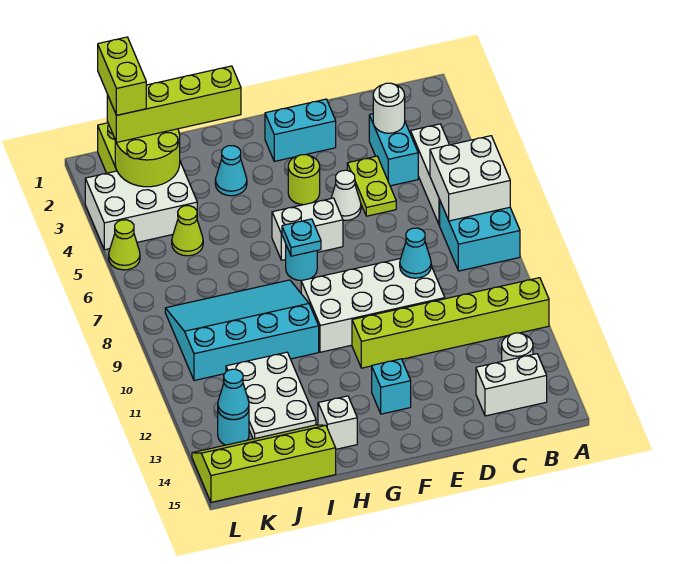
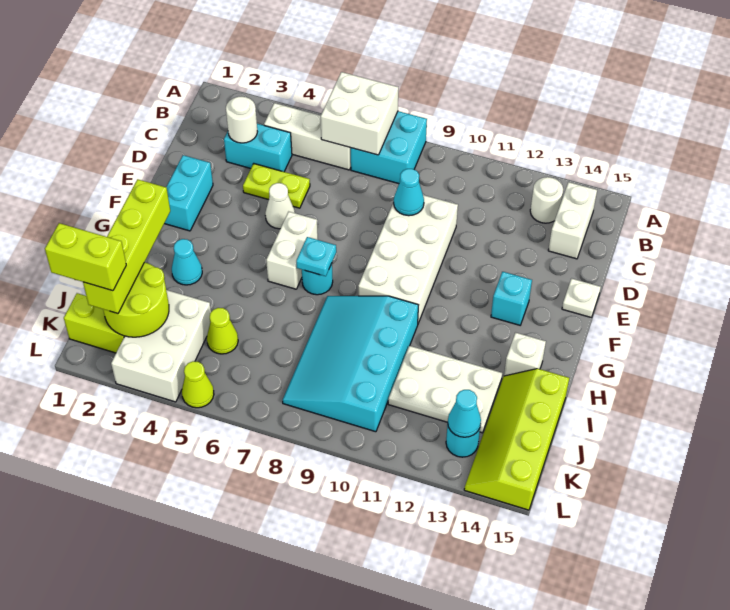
lime brick A11:F11 level 1 -> none
none -> white plate E15 level 1
lime round brick F4 level 1 -> none

